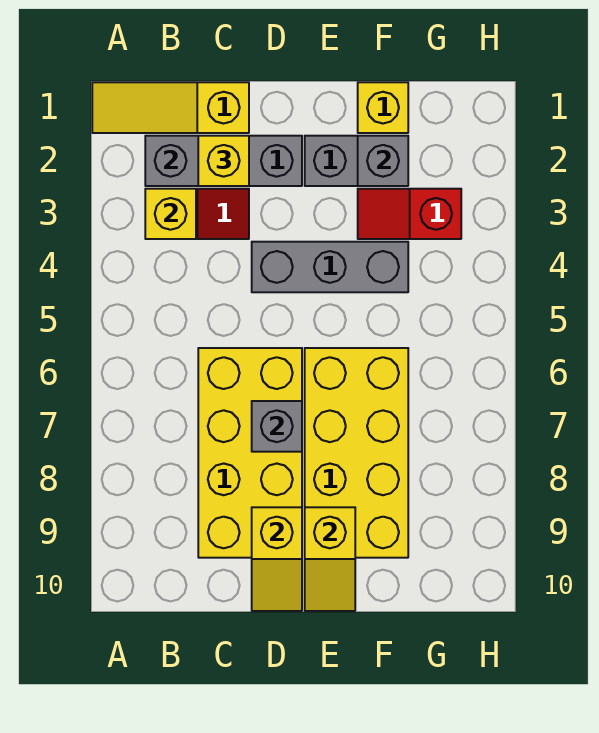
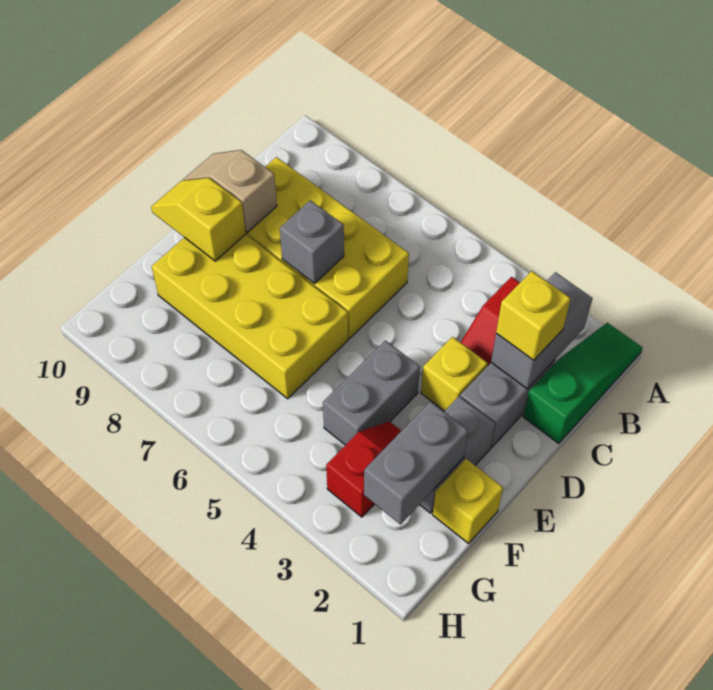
yellow slope A1:C1 level 1 top C -> green slope A1:C1 level 1 top C
yellow brick B3 level 2 -> yellow brick D3 level 1
grey brick D4:F4 level 1 -> grey brick E4:F4 level 1
yellow slope D9:D10 level 2 top 9 -> tan slope D9:D10 level 2 top 9
grey brick F2 level 2 -> grey brick F2:G2 level 2

